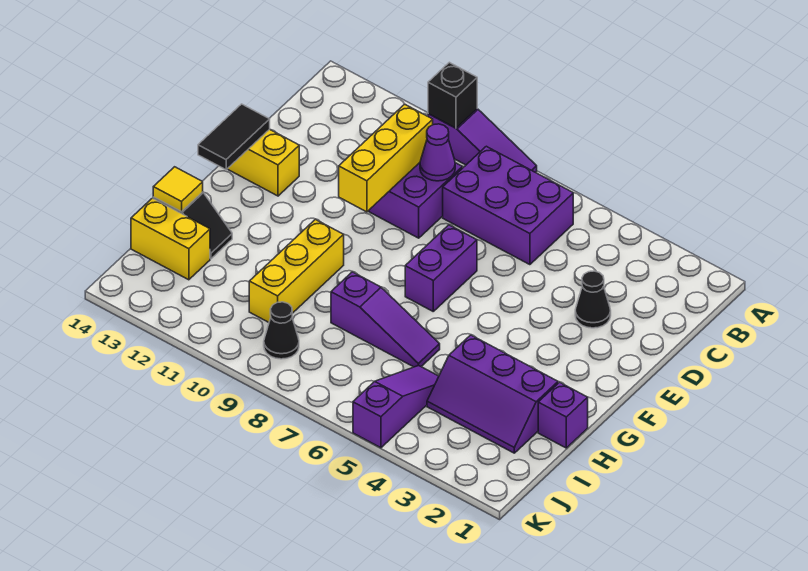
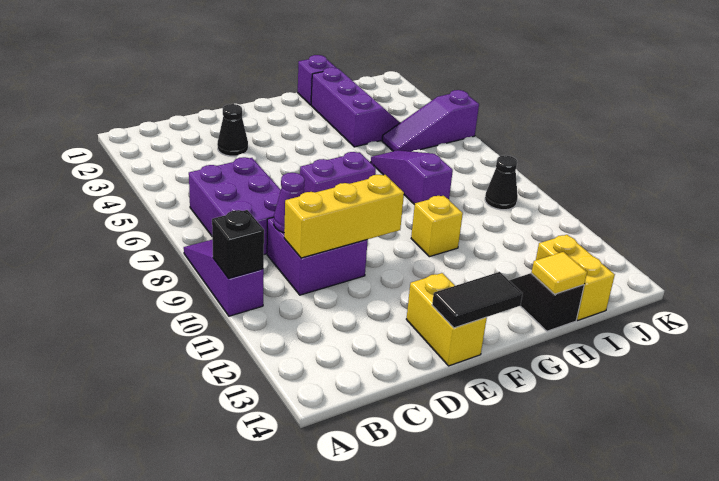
yellow brick G10:I10 level 1 -> yellow brick G10 level 1

